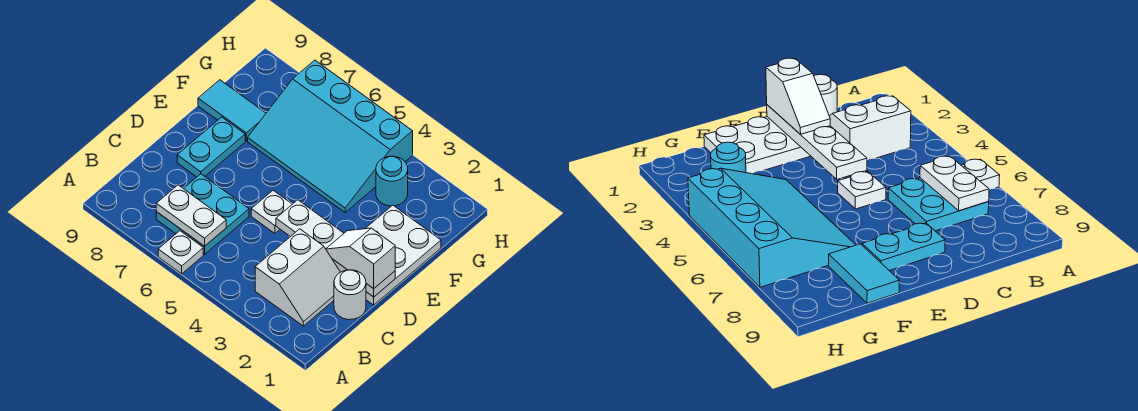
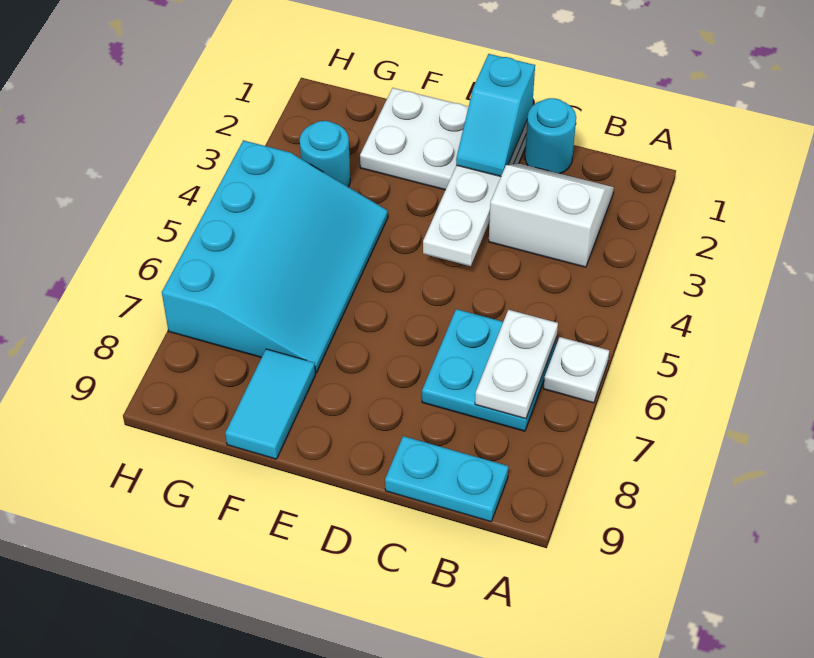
white round brick C1 level 1 -> cyan round brick C1 level 1
white slope D1:D2 level 3 top 1 -> cyan slope D1:D2 level 3 top 1
white plate D5 level 1 -> none
cyan plate D8:E8 level 1 -> cyan plate B9:C9 level 1

